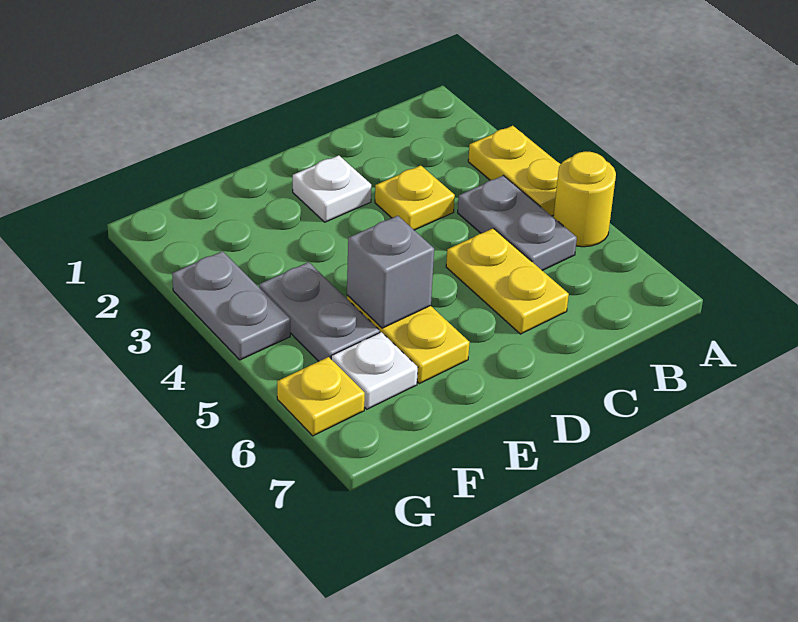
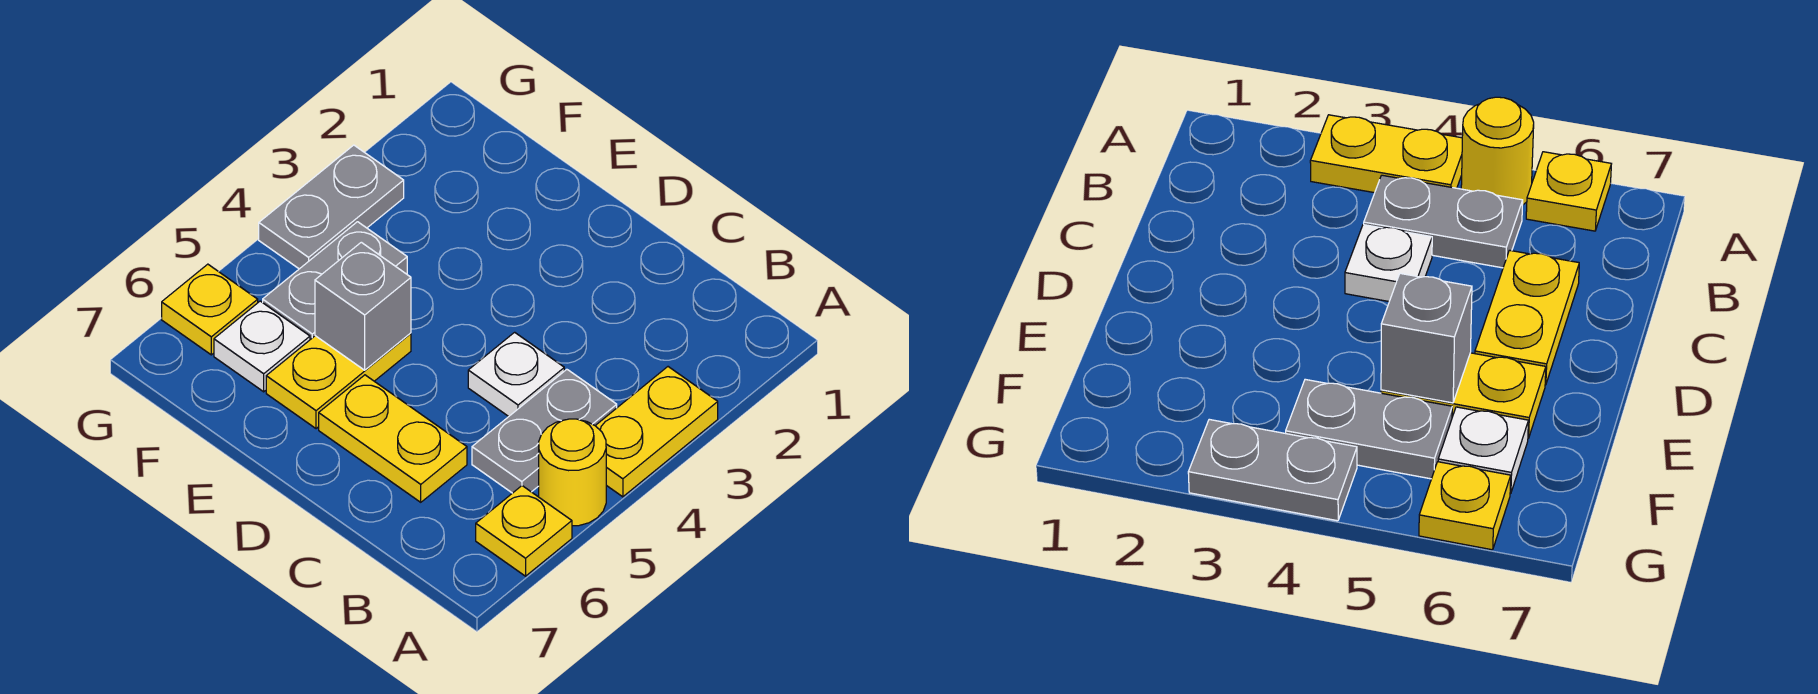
yellow plate C3 level 1 -> yellow plate A6 level 1
yellow plate C5:C6 level 1 -> yellow plate C6:D6 level 1
white plate D2 level 1 -> white plate C4 level 1

